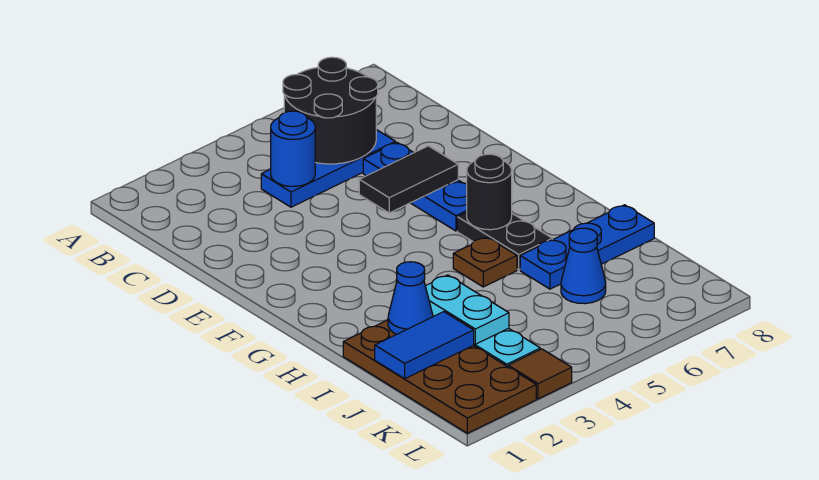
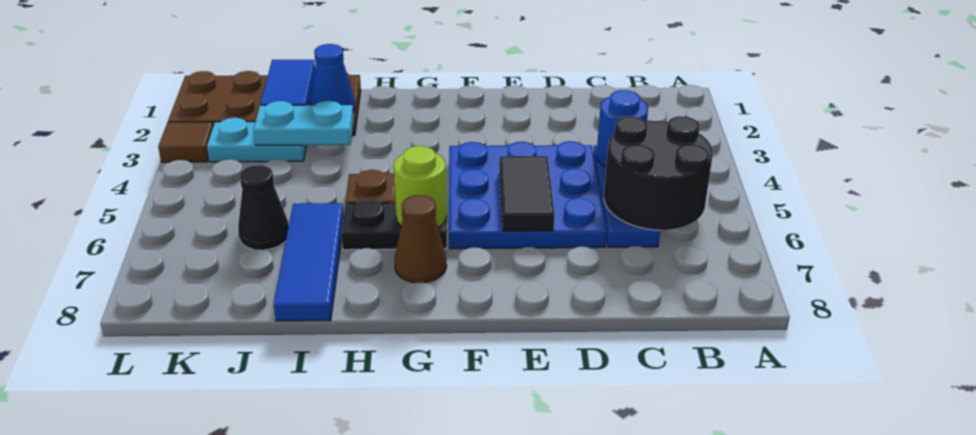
blue plate D6:F6 level 1 -> blue plate D4:F6 level 1
black round brick G6 level 2 -> lime round brick G6 level 2
none -> brown cone G7 level 1
blue plate I6:I8 level 1 -> blue tile I6:I8 level 1
blue cone J6 level 1 -> black cone J6 level 1

